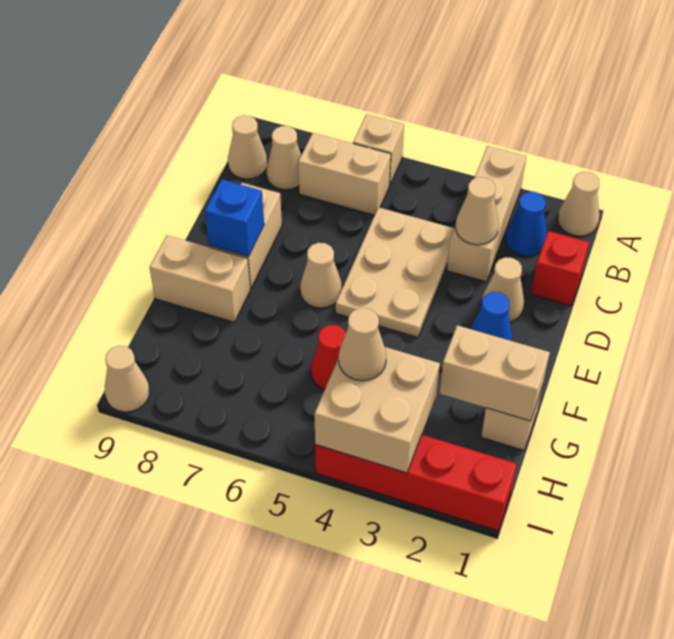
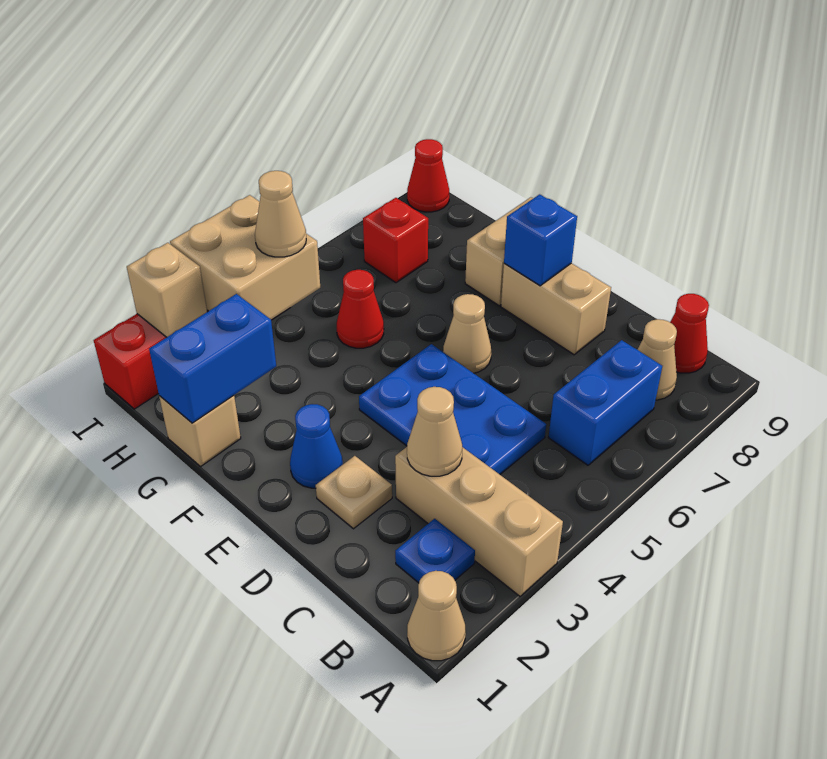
tan brick A6 level 1 -> tan brick I2 level 2
blue cone B2 level 1 -> blue plate B2 level 1
tan brick B6:B7 level 1 -> blue brick B6:B7 level 1
tan cone B9 level 1 -> red cone B9 level 1
red brick C1 level 1 -> red brick H7 level 1
tan plate C4:E5 level 1 -> blue plate C4:E5 level 1
tan cone D2 level 1 -> tan plate D2 level 1
tan brick G1:G2 level 2 -> blue brick G1:G2 level 2
tan cone I9 level 1 -> red cone I9 level 1

